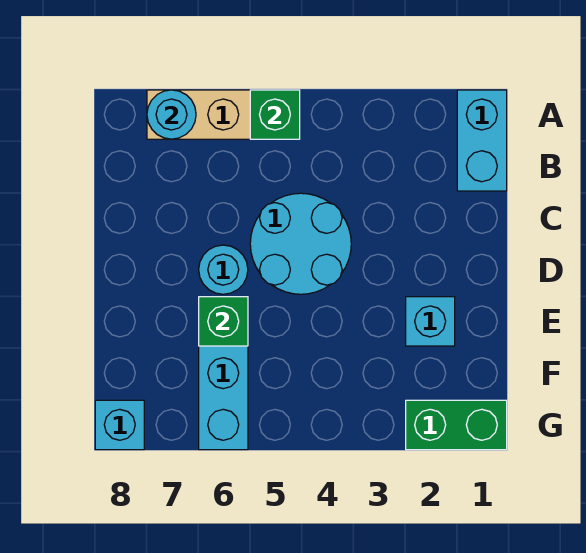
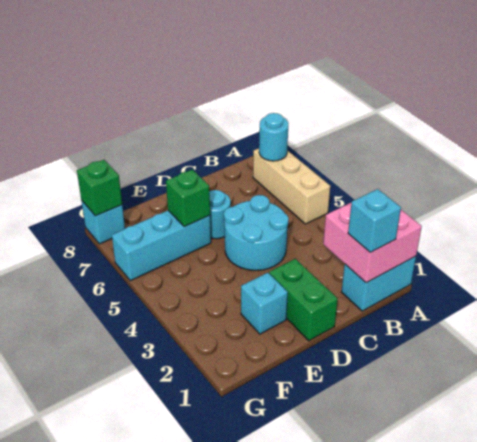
none -> pink brick A1:B2 level 2
green brick A5 level 2 -> green brick G8 level 2
none -> cyan brick B1 level 3
green brick G1:G2 level 1 -> green brick D1:D2 level 1

